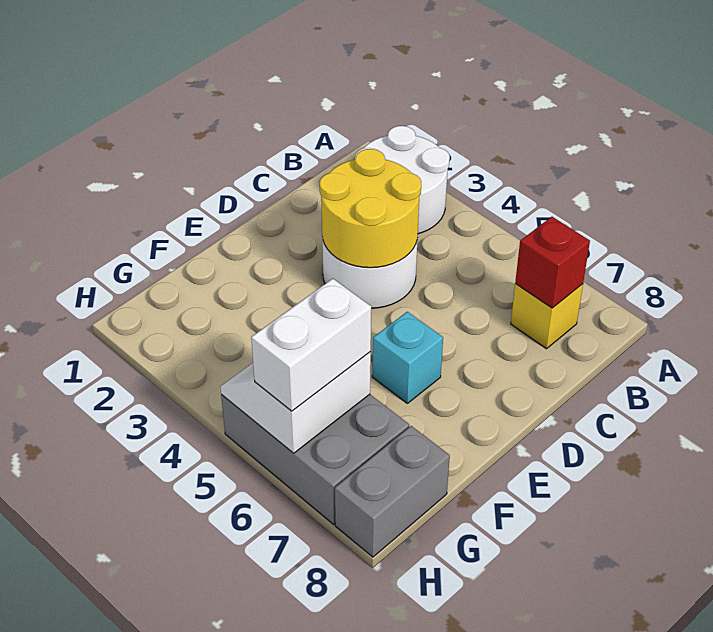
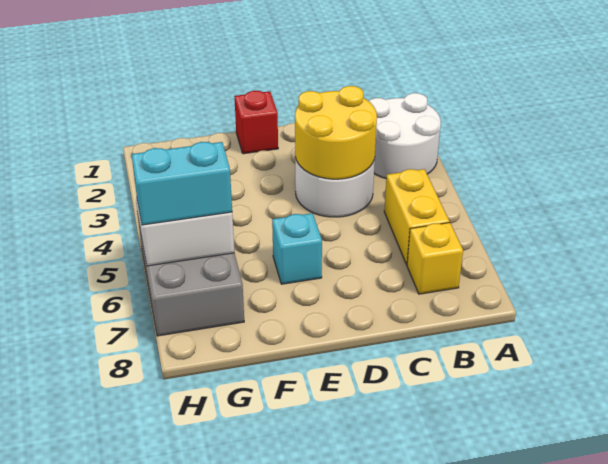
none -> yellow brick B5:B6 level 1
red brick B7 level 2 -> red brick E1 level 1
white brick G6:H6 level 3 -> cyan brick G6:H6 level 3
grey brick G8:H8 level 1 -> none

